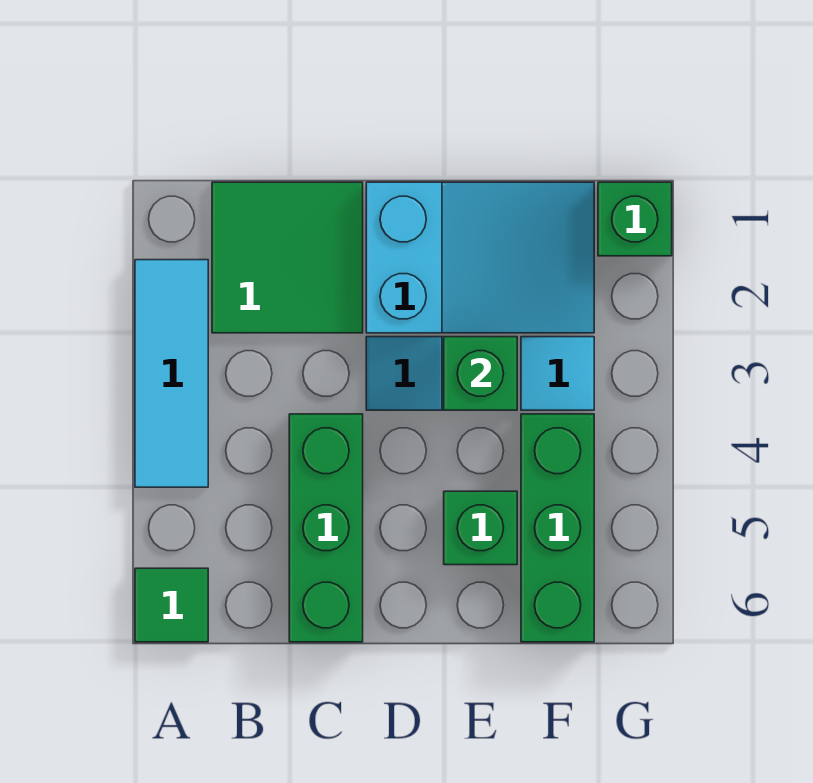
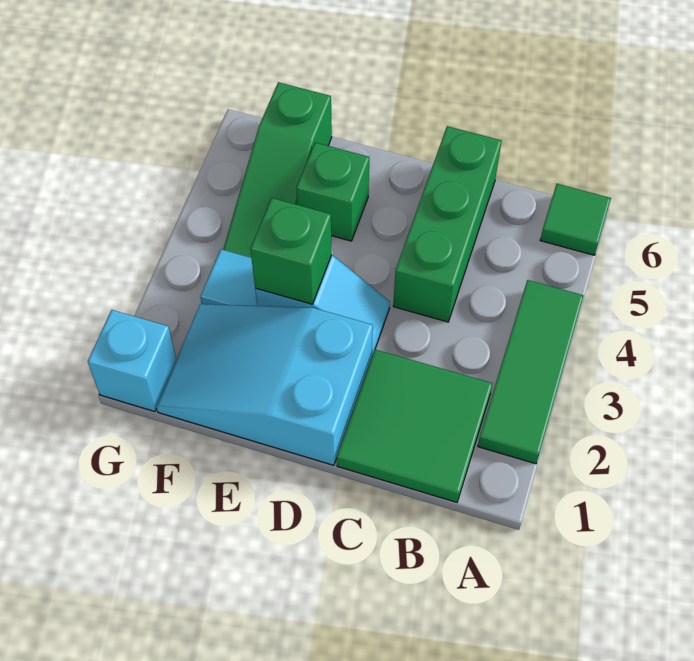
cyan tile A2:A4 level 1 -> green tile A2:A4 level 1
green brick F4:F6 level 1 -> green slope F4:F6 level 1 top 6
green brick G1 level 1 -> cyan brick G1 level 1

